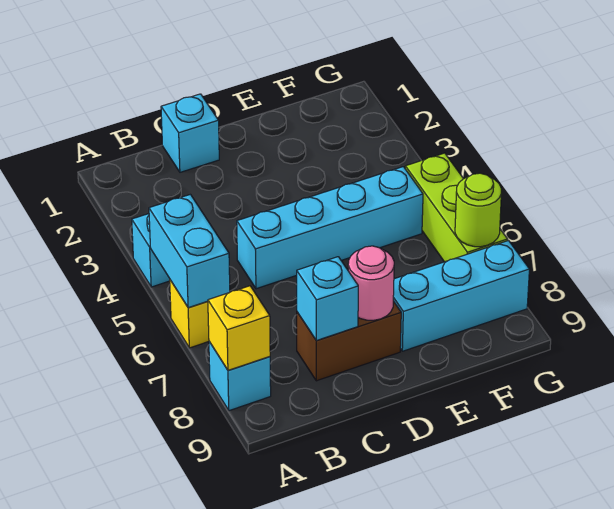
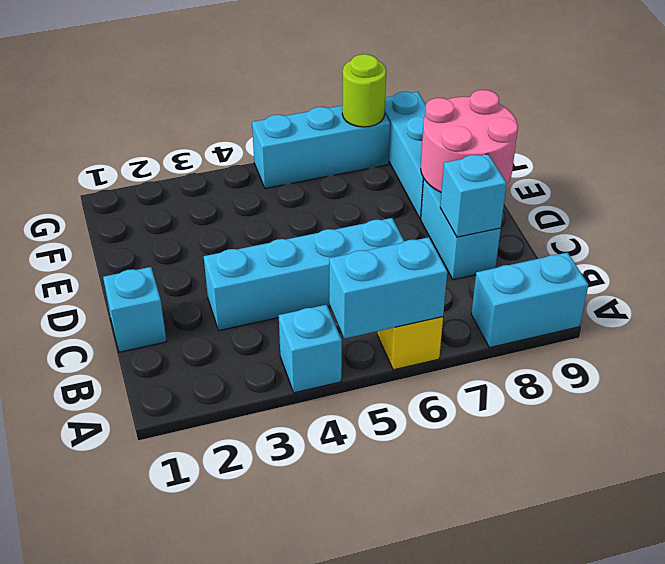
cyan brick A8 level 1 -> cyan brick A8:A9 level 1
yellow brick A8 level 2 -> none
cyan brick C5:F5 level 1 -> cyan brick C3:C6 level 1
brown brick C8:D8 level 1 -> cyan brick C8:D8 level 1
pink round brick D8 level 2 -> pink round brick D8:E9 level 2
lime brick G5:G7 level 1 -> cyan brick G5:G7 level 1

